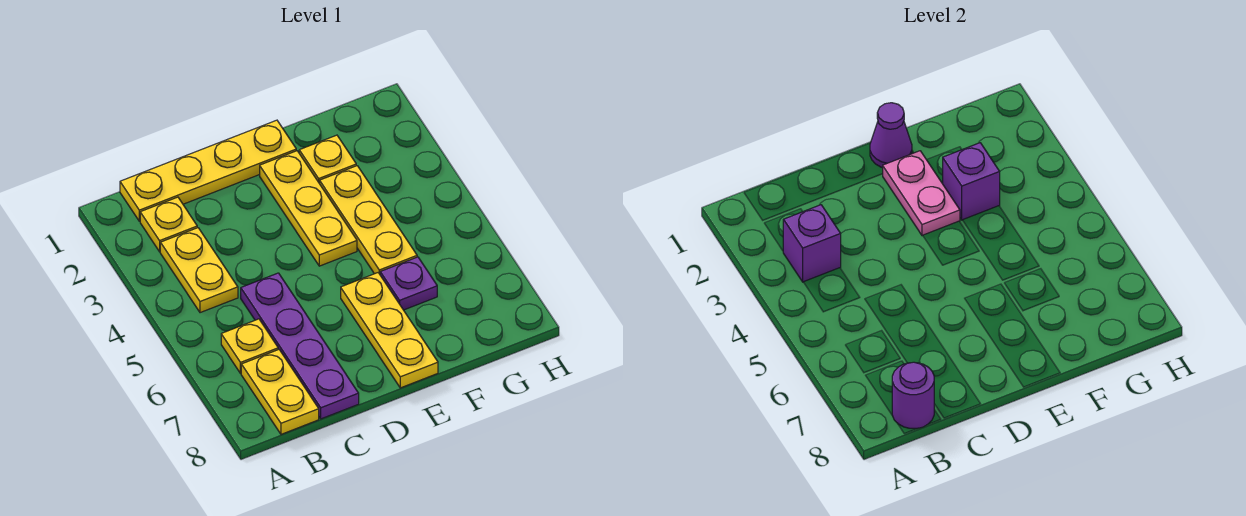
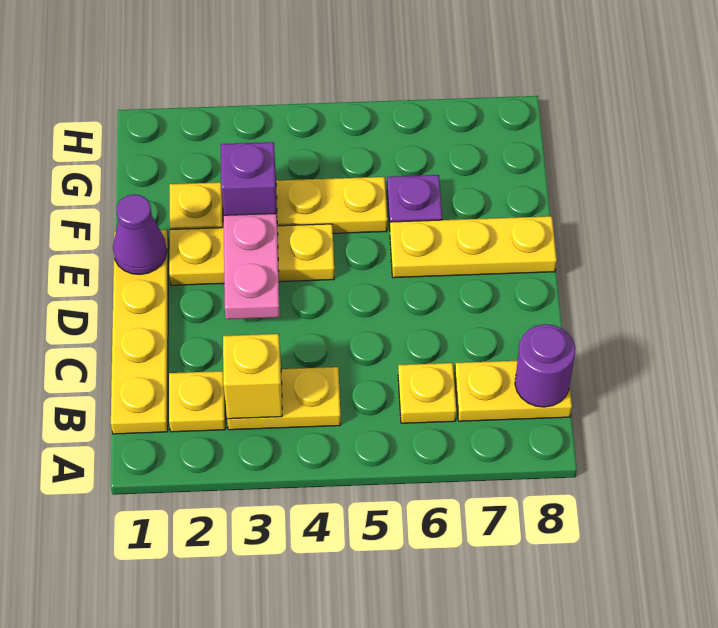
purple brick B3 level 2 -> yellow brick B3 level 2
purple plate C5:C8 level 1 -> none
pink plate E2:E3 level 2 -> pink plate D3:E3 level 2

